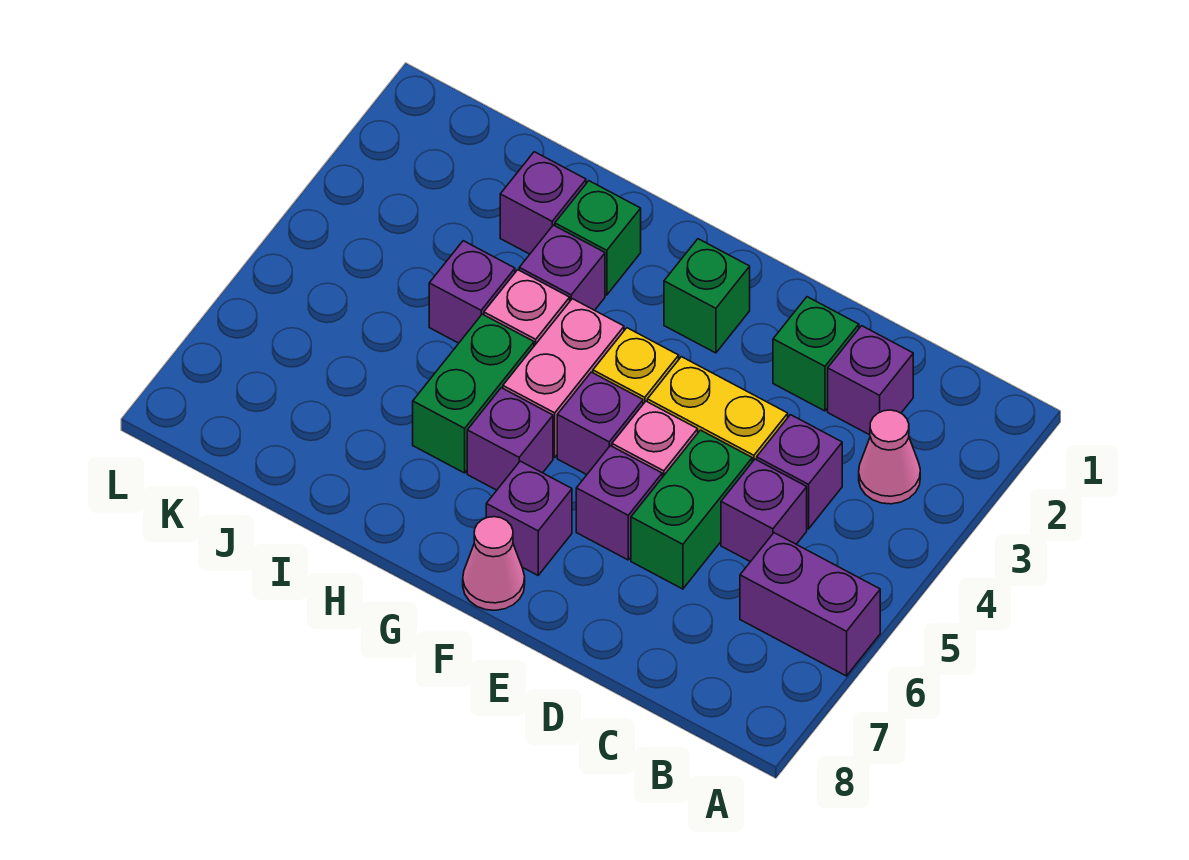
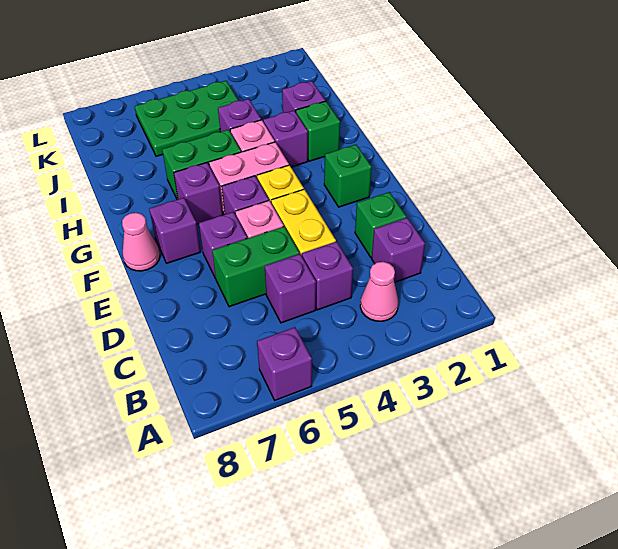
purple brick A6:B6 level 1 -> purple brick A6 level 1
none -> green plate J4:K6 level 1

